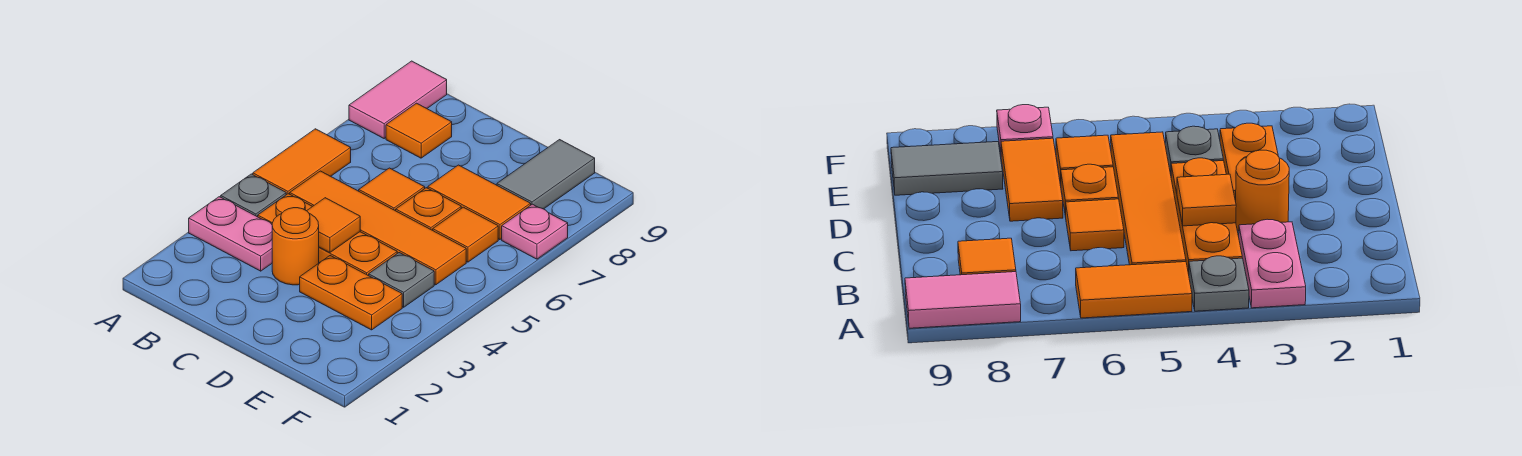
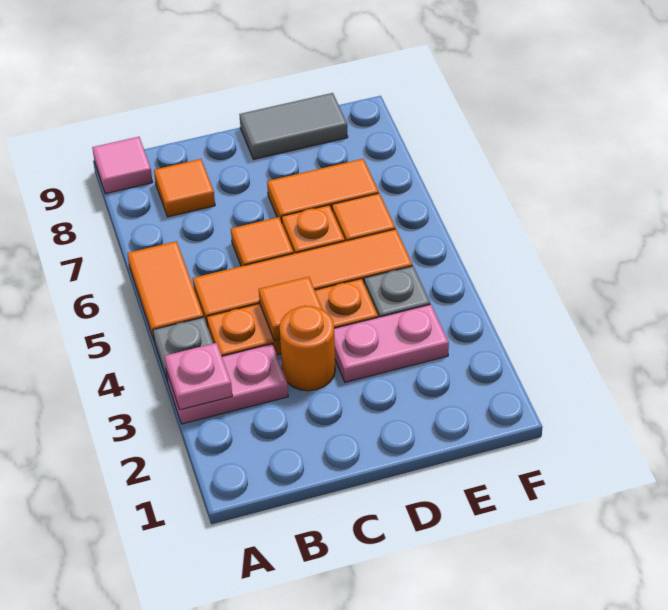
pink tile A8:A9 level 1 -> pink tile A9 level 1
orange plate D3:E3 level 1 -> pink plate D3:E3 level 1
grey tile E8:E9 level 1 -> grey tile D9:E9 level 1
pink plate F7 level 1 -> pink plate A3 level 2

